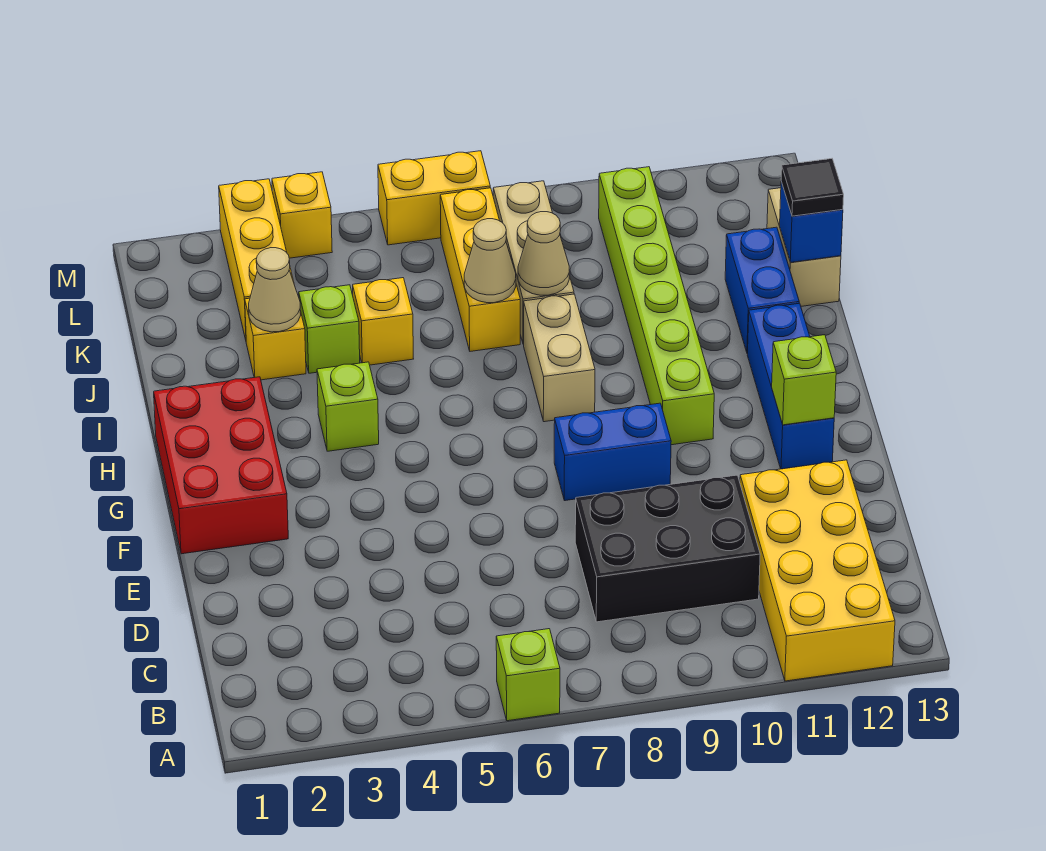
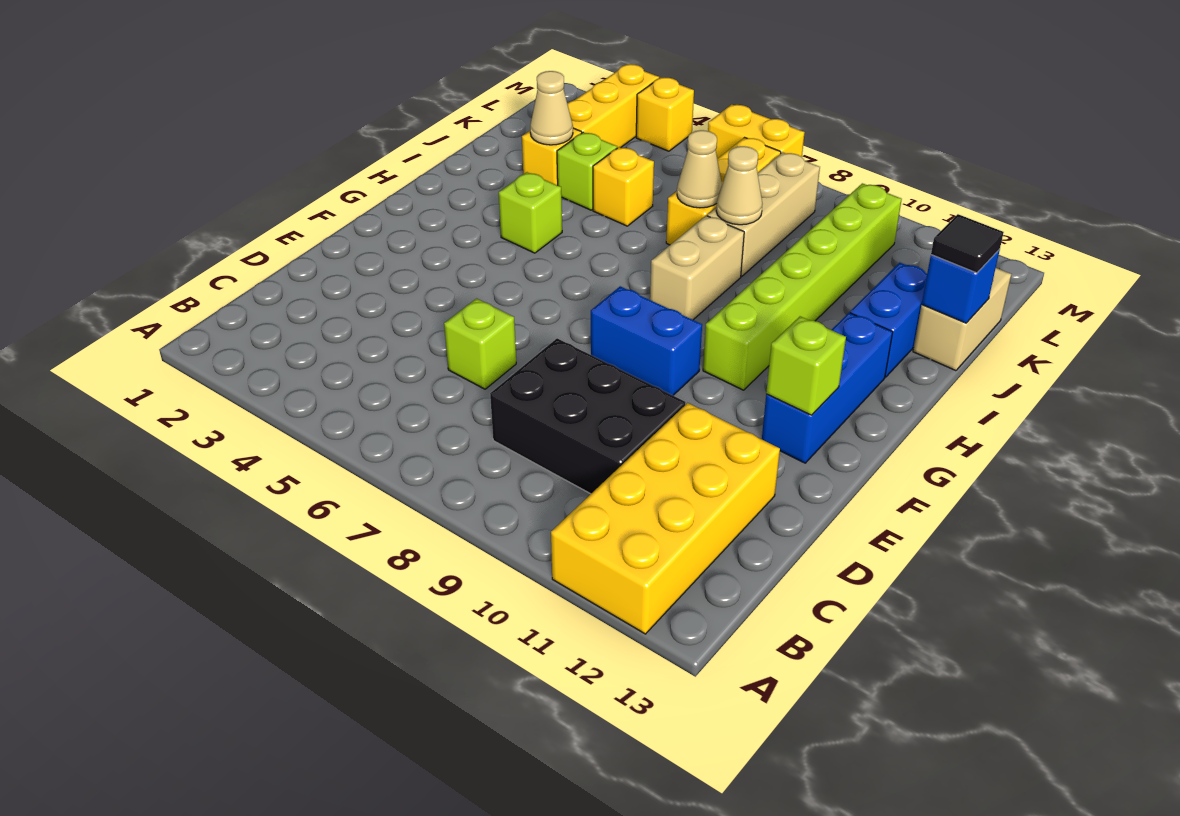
lime brick A6 level 1 -> lime brick D6 level 1
red brick F1:H2 level 1 -> none

